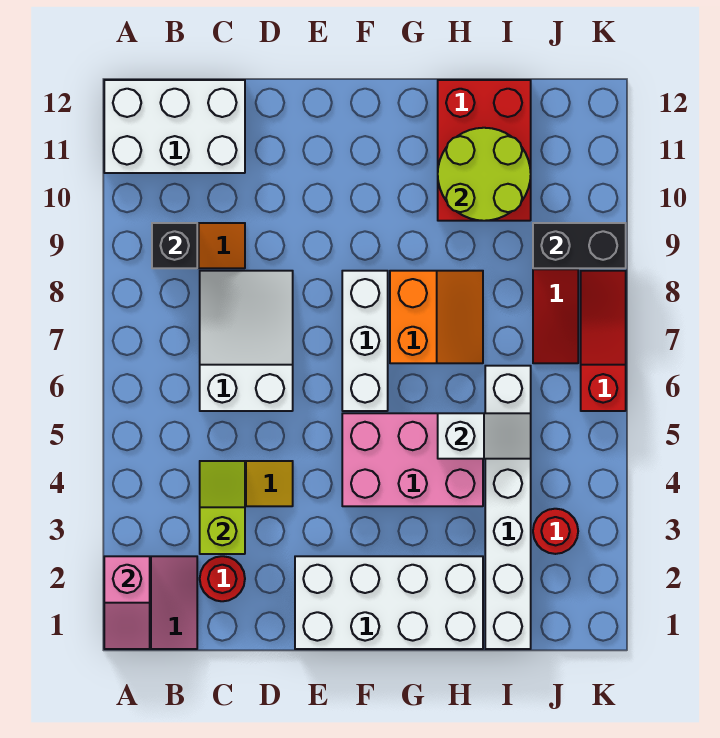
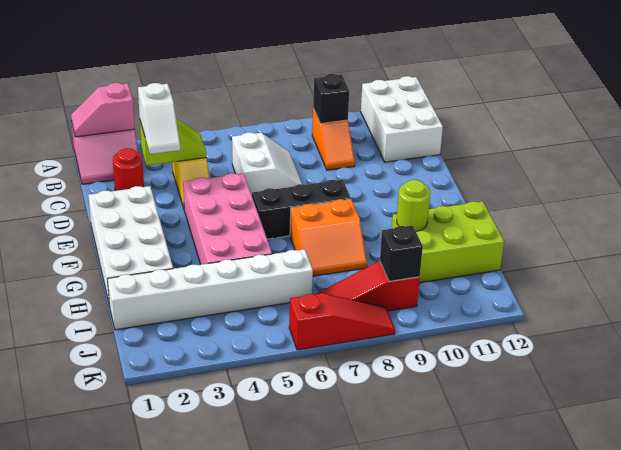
white slope C6:D8 level 1 top 6 -> white slope C6:D7 level 1 top 6
pink brick F4:H5 level 1 -> pink brick E4:H5 level 1
white brick F6:F8 level 1 -> black brick F6:F8 level 1
white slope H5:I5 level 2 top H -> white slope C3:D3 level 3 top C
red brick H10:I12 level 1 -> lime brick H10:I12 level 1
lime round brick H10:I11 level 2 -> lime round brick H10 level 2
red round brick J3 level 1 -> none
black brick J9:K9 level 2 -> black brick J9 level 2

